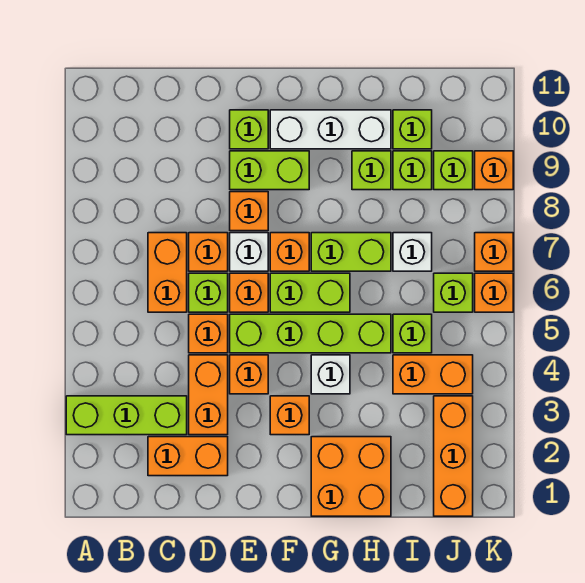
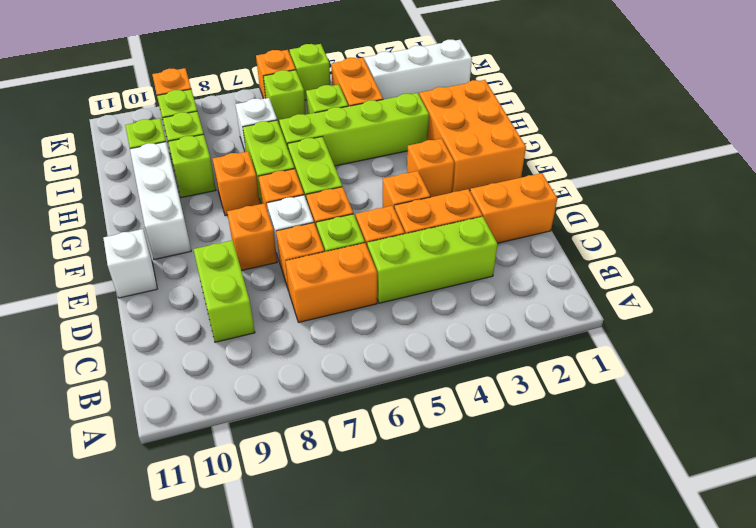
lime brick A3:C3 level 1 -> lime brick C3:C5 level 1
orange brick C2:D2 level 1 -> orange brick D1:D2 level 1
lime brick E5:H5 level 1 -> lime brick H3:H6 level 1
lime brick E9:F9 level 1 -> lime brick C9:D9 level 1
lime brick E10 level 1 -> lime brick K5 level 1
orange brick G1:H2 level 1 -> orange brick F1:H2 level 1
white brick G4 level 1 -> white brick E11 level 1
orange brick J1:J3 level 1 -> white brick J1:J3 level 1
orange brick K7 level 1 -> orange brick G8 level 1

